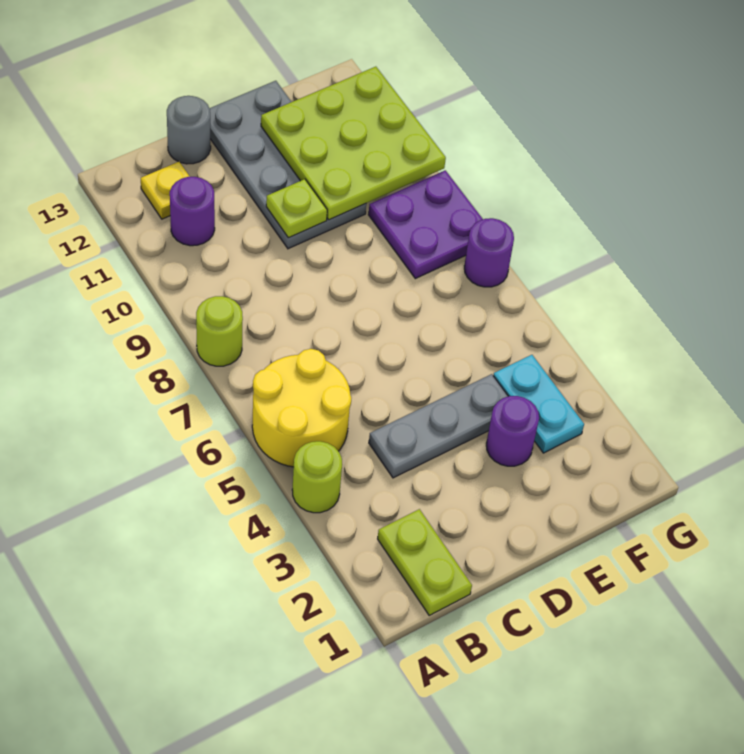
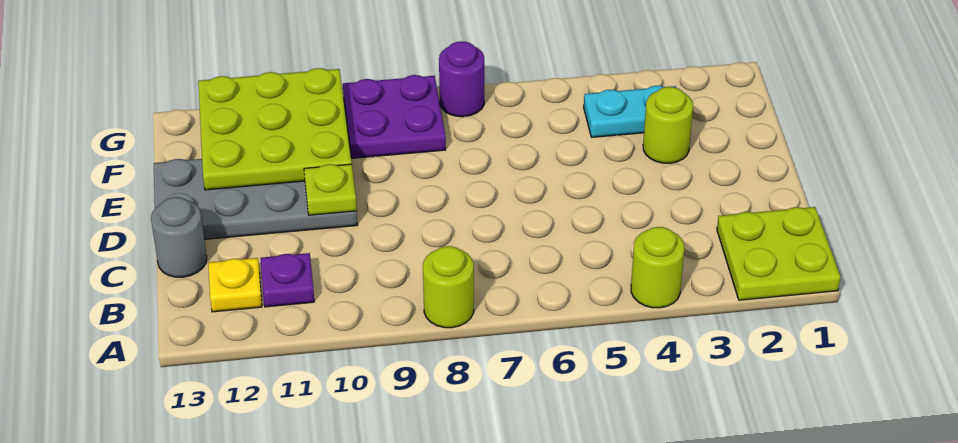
yellow round brick A5:B6 level 1 -> none
lime plate B1:B2 level 1 -> lime plate A1:B2 level 1
purple round brick B11 level 1 -> purple plate B11 level 1
grey plate C4:E4 level 1 -> none
purple round brick E3 level 1 -> lime round brick E3 level 1

